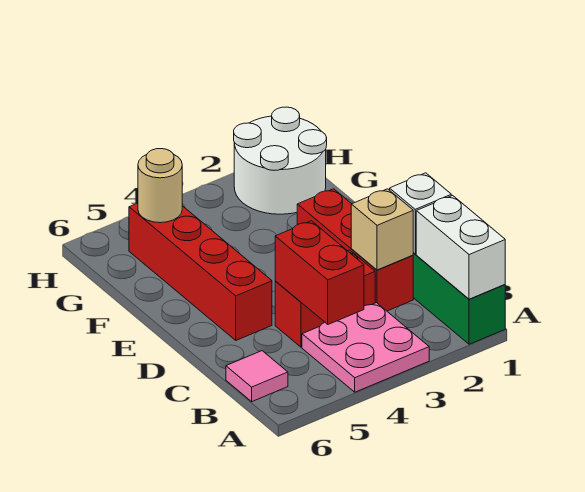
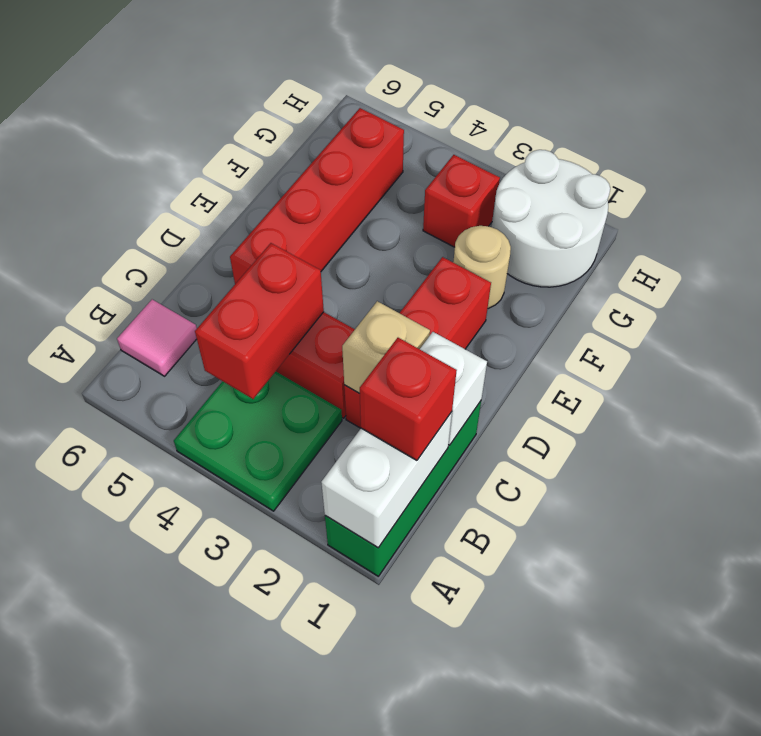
pink plate A3:B4 level 1 -> green plate A3:B4 level 1
none -> red brick B1 level 3
none -> red brick G3 level 1
tan round brick G5 level 2 -> tan round brick F2 level 1

